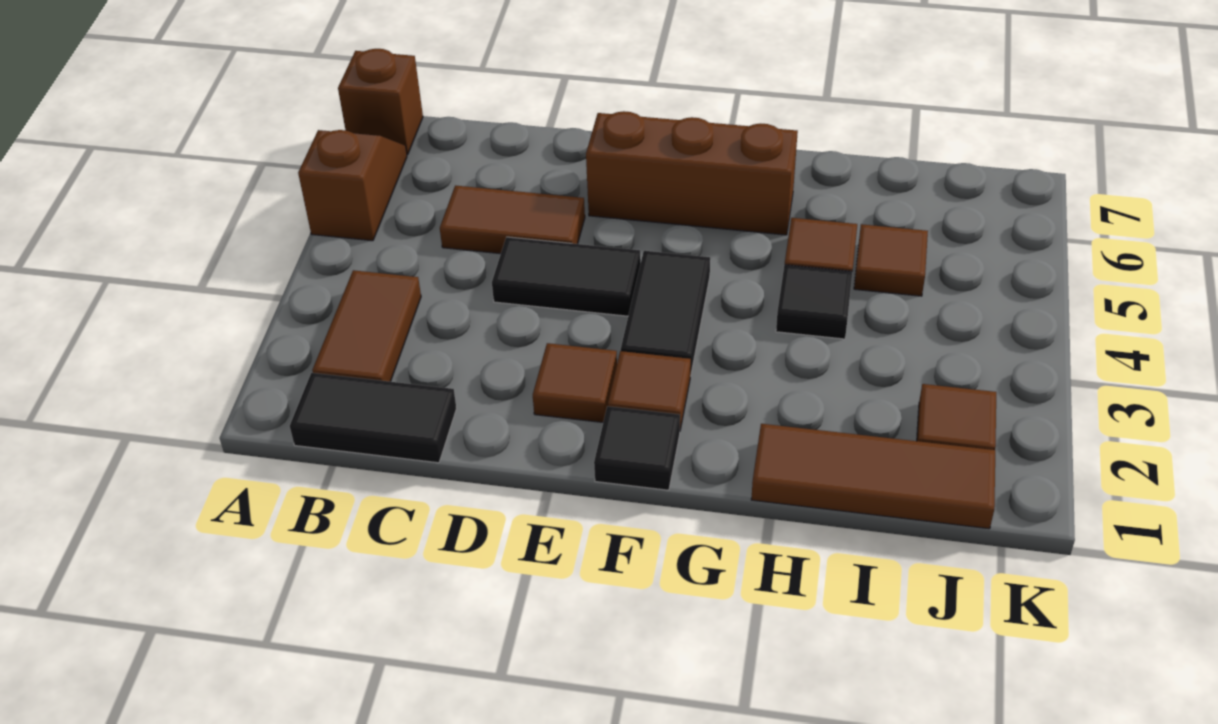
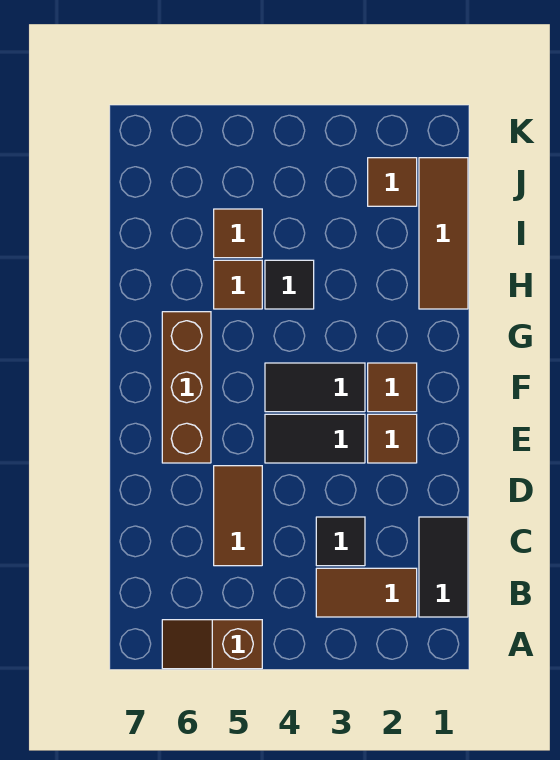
brown brick A7 level 1 -> none
black tile D4:E4 level 1 -> black tile E3:E4 level 1
black tile F1 level 1 -> black tile C3 level 1

